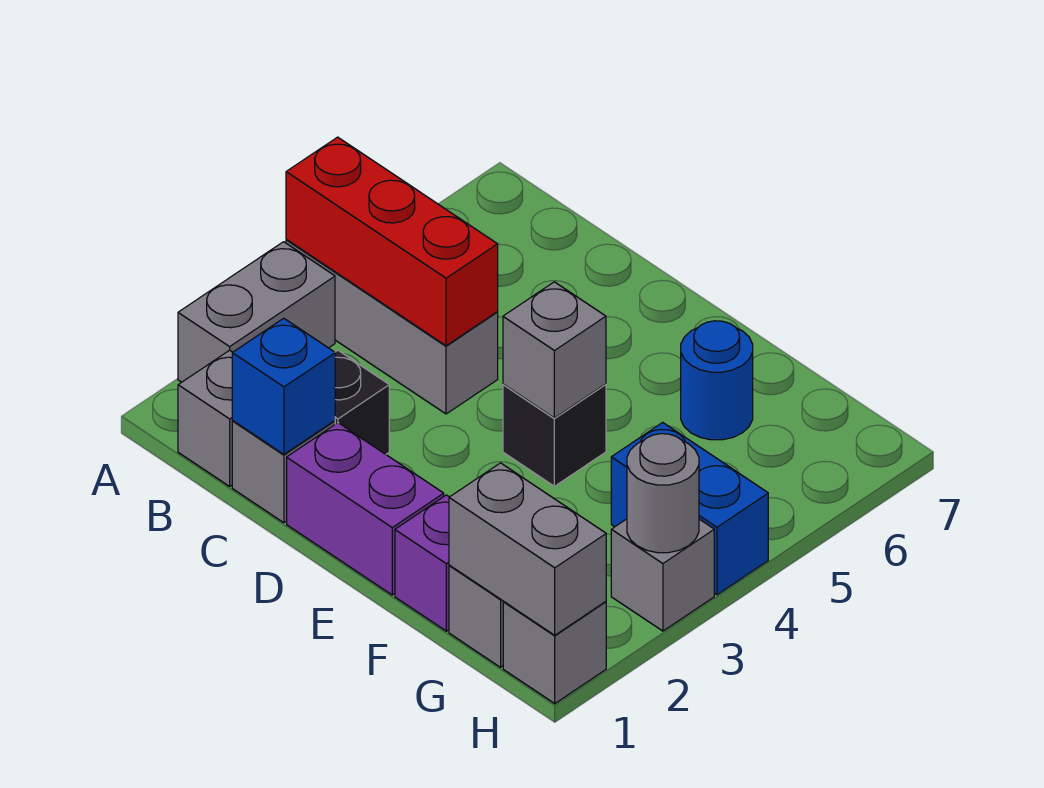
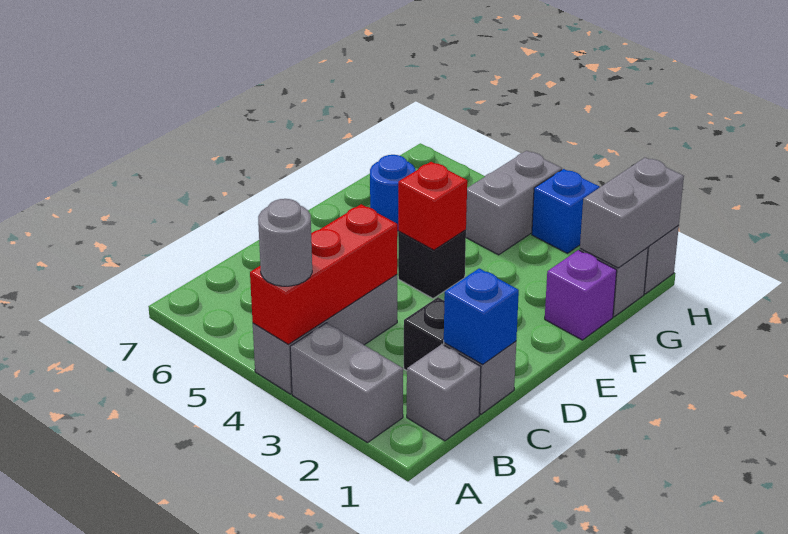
purple brick D1:E1 level 1 -> none
grey brick E4 level 2 -> red brick E4 level 2
blue brick G4:H4 level 1 -> grey brick G4:H4 level 1
grey brick H3 level 1 -> blue brick H3 level 1
grey round brick H3 level 2 -> grey round brick A4 level 3

